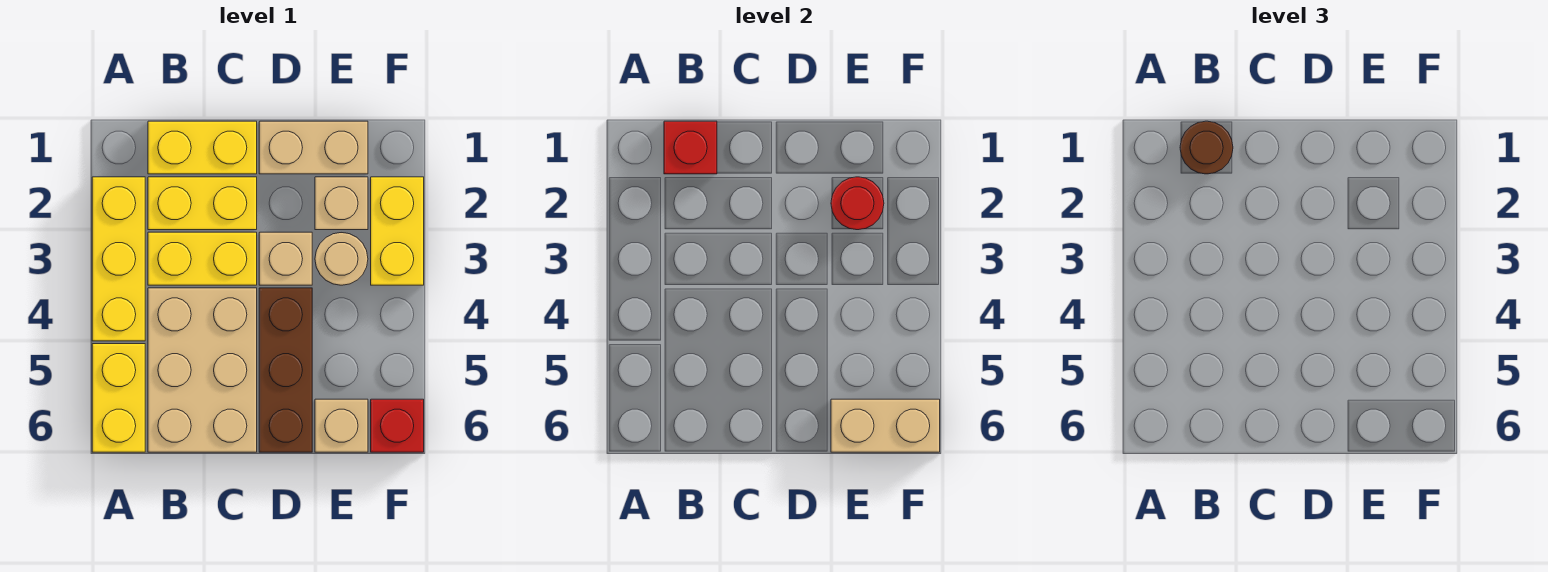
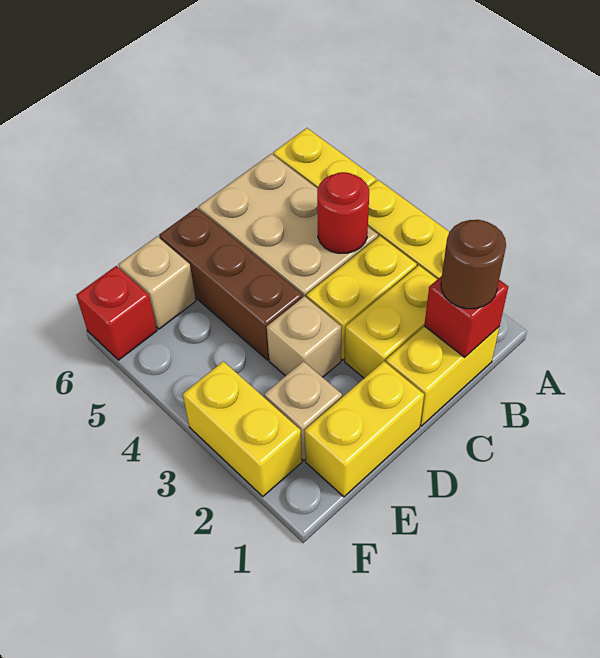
tan brick D1:E1 level 1 -> yellow brick D1:E1 level 1
red round brick E2 level 2 -> red round brick B4 level 2
tan round brick E3 level 1 -> none
tan brick E6:F6 level 2 -> none

